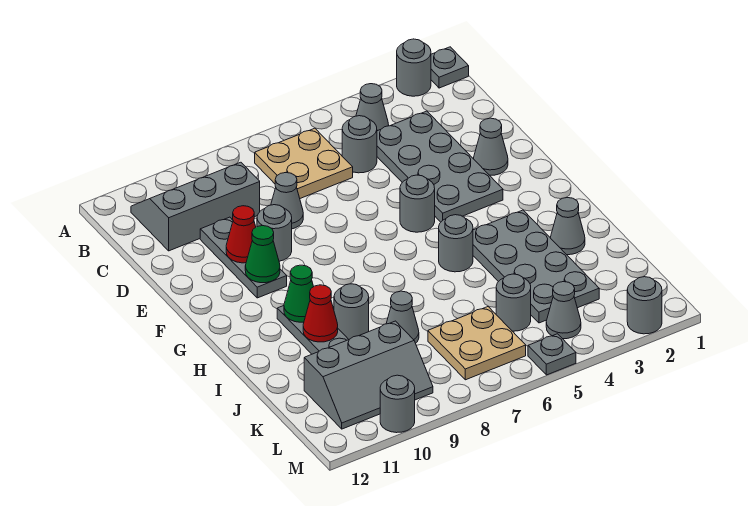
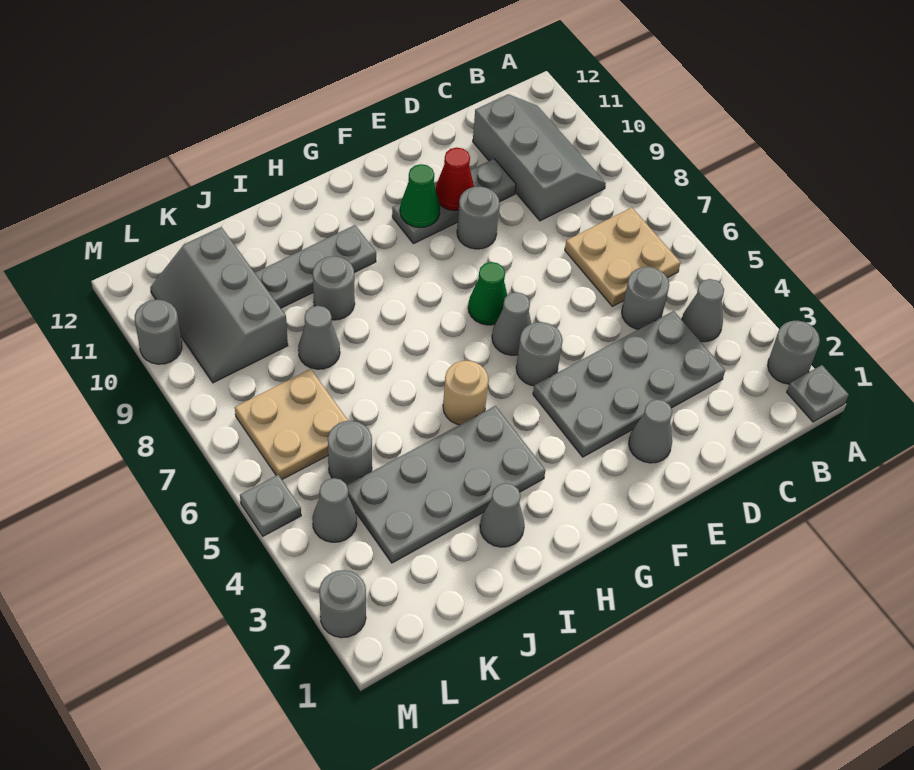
grey cone D8 level 1 -> grey cone F6 level 1
grey round brick H5 level 1 -> tan round brick H5 level 1
green cone H10 level 2 -> green cone F7 level 1
red cone I10 level 2 -> none

